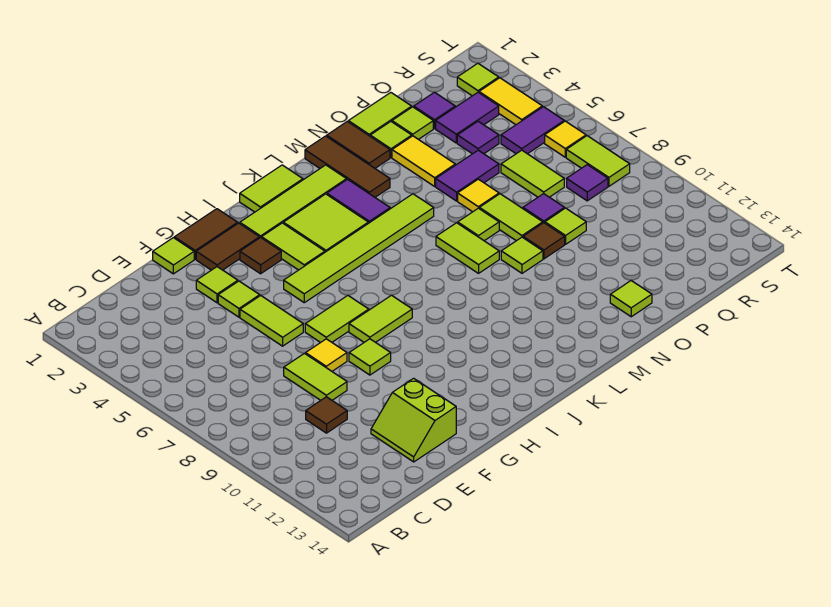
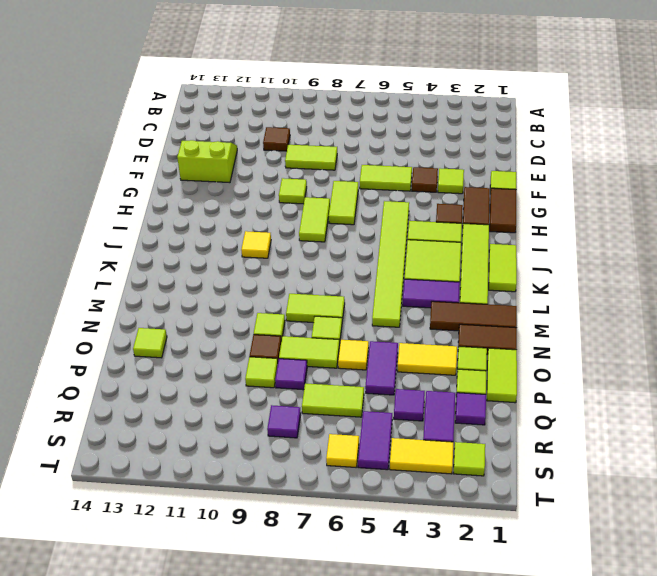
lime tile F4 level 1 -> brown tile F4 level 1
yellow tile F8 level 1 -> yellow tile J10 level 1
lime tile S7:S8 level 1 -> none

